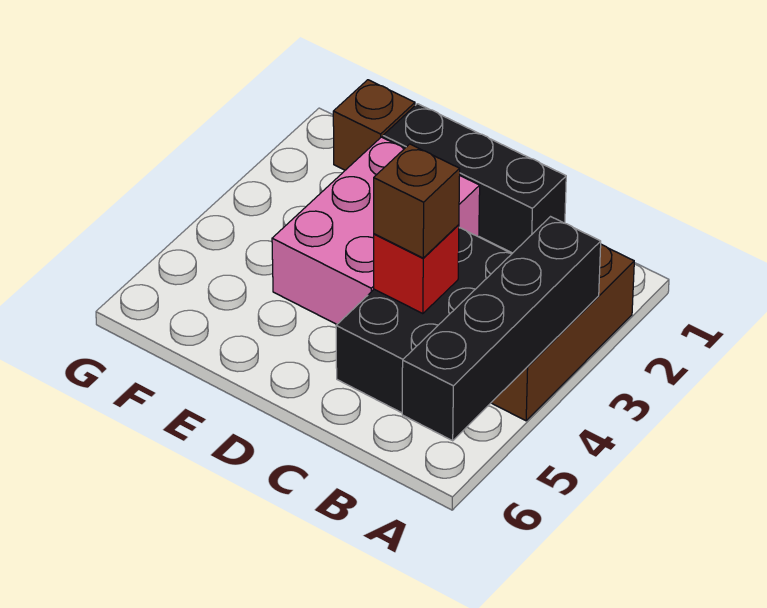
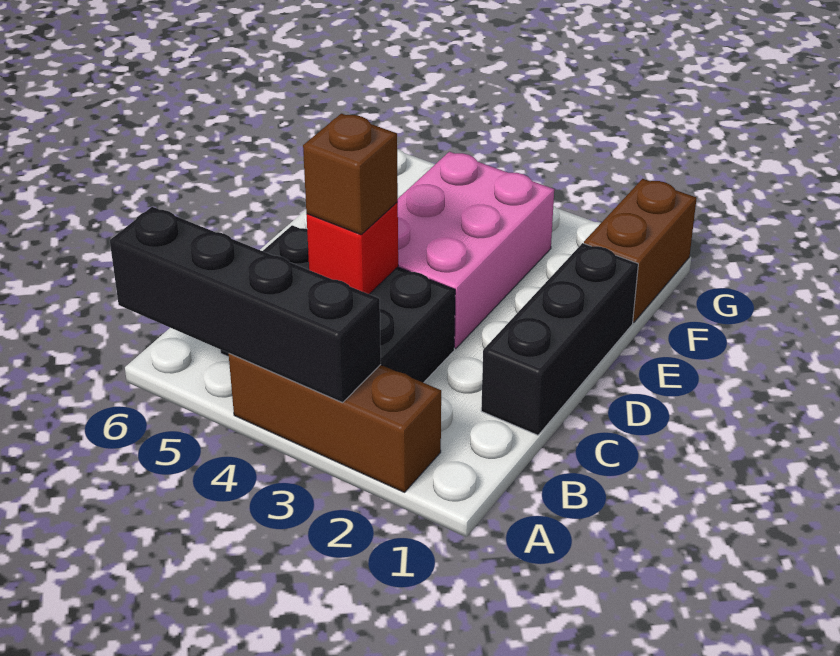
pink brick D2:E4 level 1 -> pink brick D3:F4 level 1
brown brick F1 level 1 -> brown brick F1:G1 level 1

